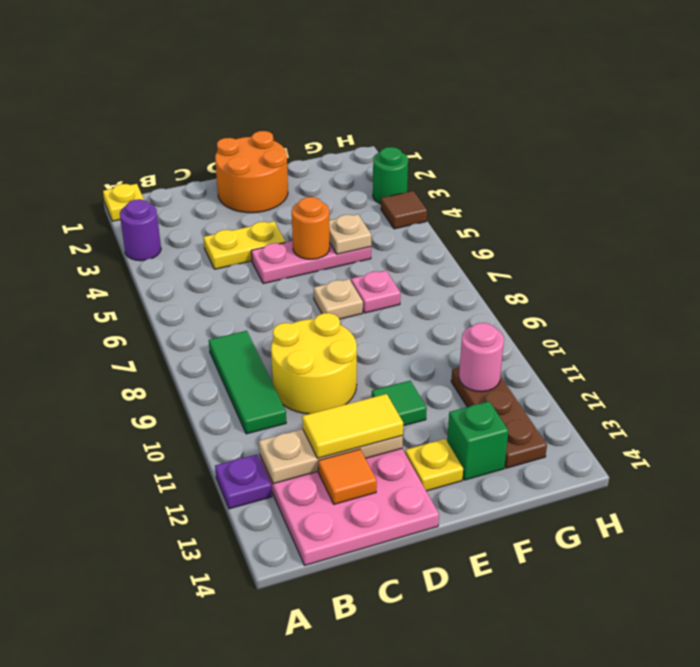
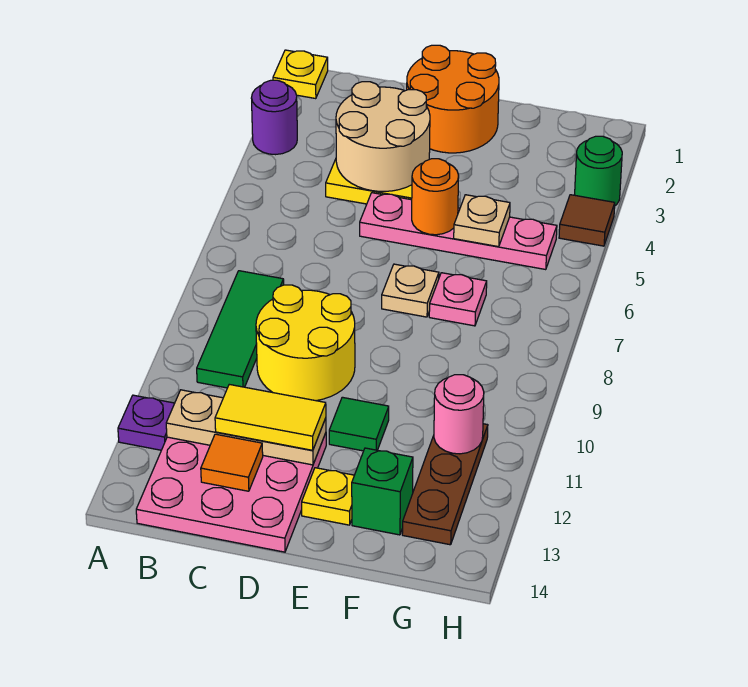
none -> tan round brick C3:D4 level 2
pink plate D5:F5 level 1 -> pink plate D5:G5 level 1

